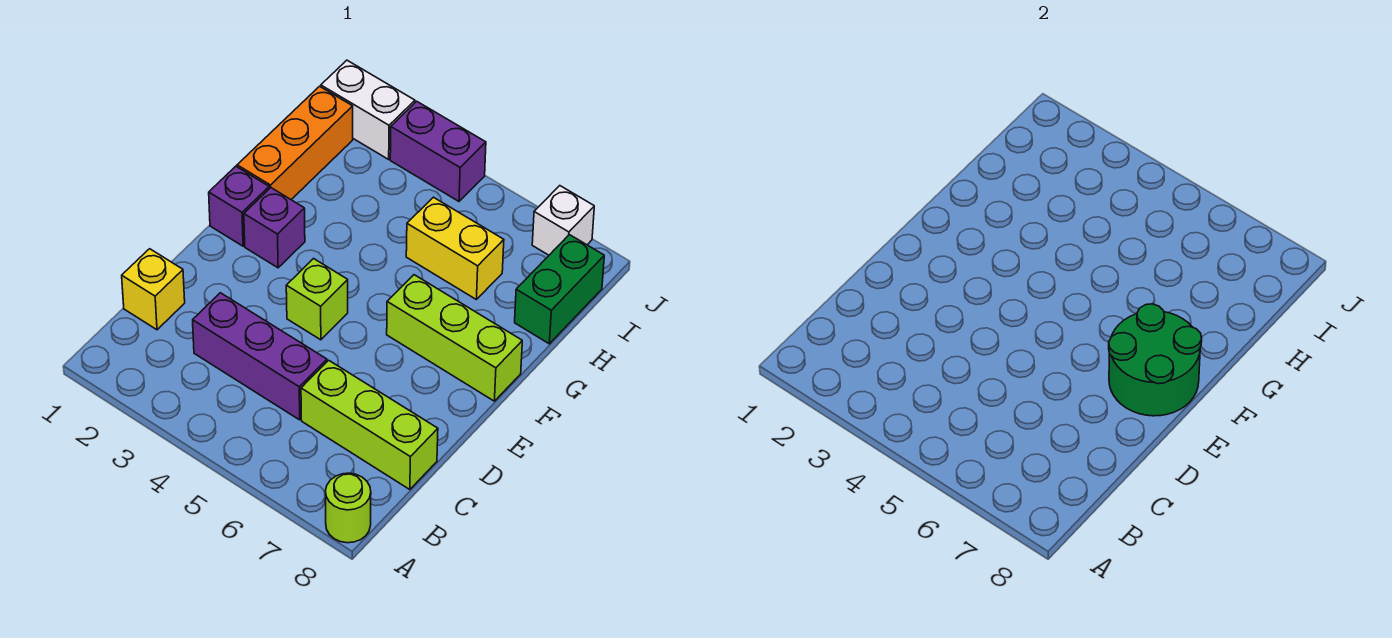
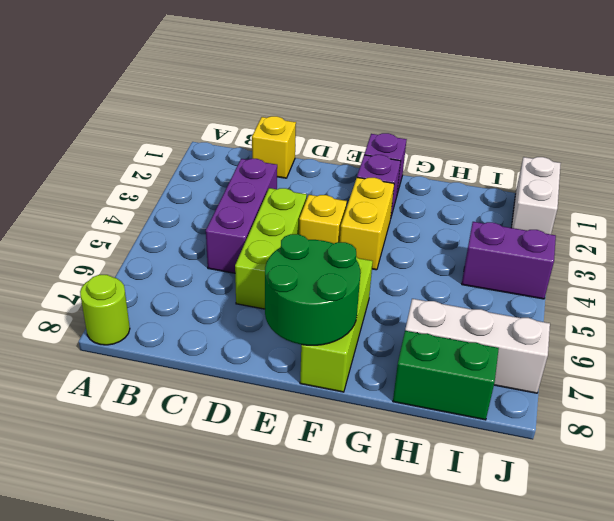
lime brick C6:C8 level 1 -> lime brick D4:D6 level 1
lime brick E4 level 1 -> yellow brick E4 level 1
orange brick G1:I1 level 1 -> none
yellow brick H5:H6 level 1 -> yellow brick F3:F4 level 1
purple brick J3:J4 level 1 -> purple brick I4:J4 level 1
white brick J7 level 1 -> white brick H7:J7 level 1

